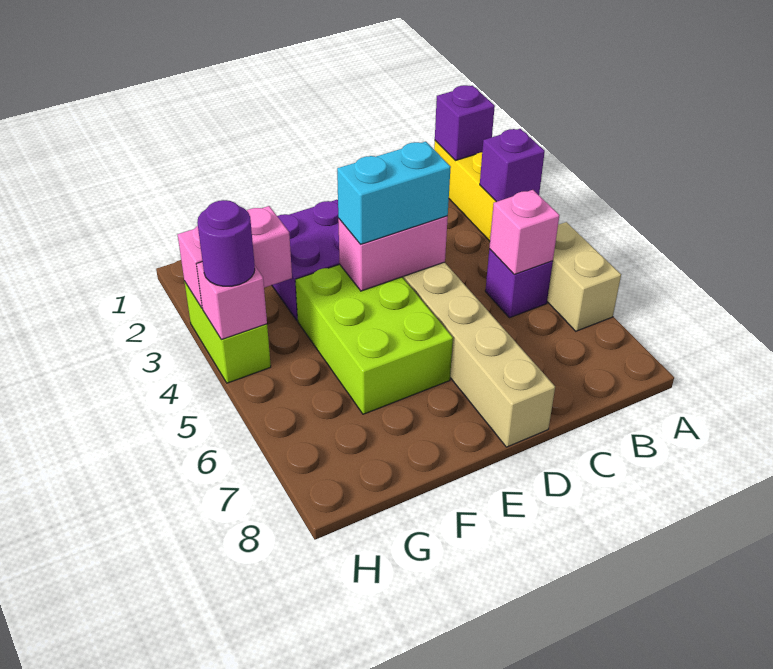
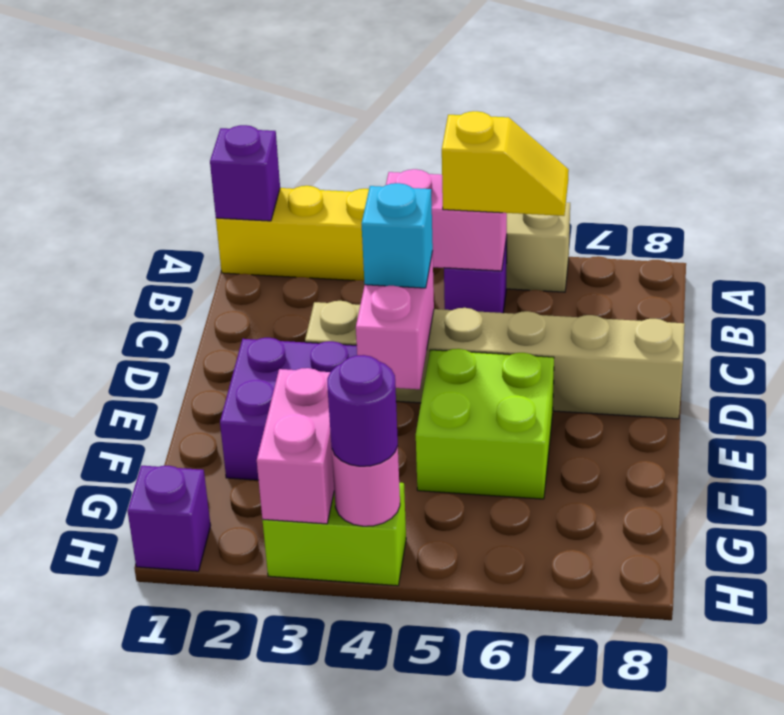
purple brick A3 level 2 -> purple brick H1 level 1
pink brick B5 level 2 -> pink brick B4:B5 level 2
none -> yellow slope B5:B6 level 3 top 5
cyan brick D4:E4 level 3 -> cyan brick D4 level 3
lime brick E4:F6 level 1 -> lime brick E5:F6 level 1
pink brick H4 level 2 -> pink round brick H4 level 2

